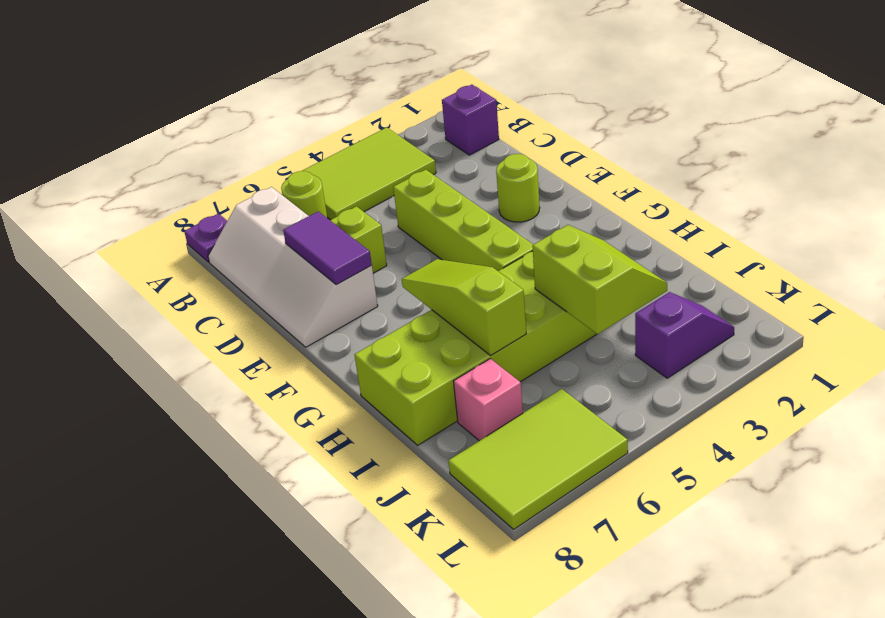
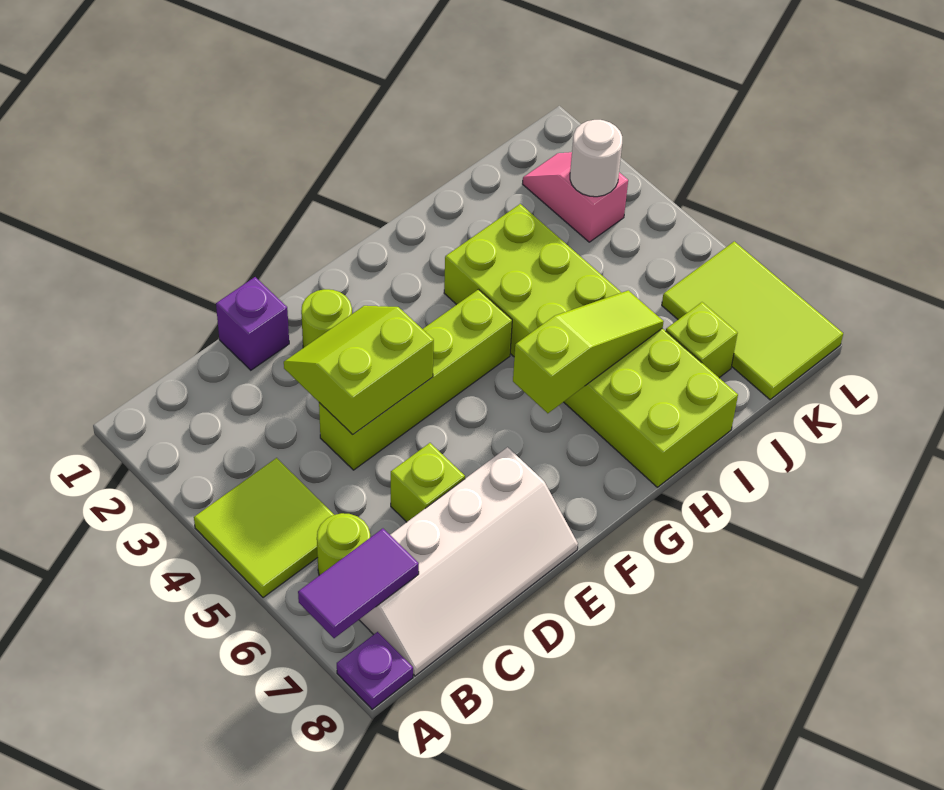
lime tile A3:B5 level 1 -> lime tile A4:B5 level 1
purple brick B1 level 1 -> purple brick D1 level 1
purple tile D7:E7 level 2 -> purple tile A7:B7 level 2
lime slope G6:I6 level 2 top I -> lime slope G6:I6 level 2 top G
lime slope I3:J4 level 2 top 4 -> lime slope D3:E4 level 2 top 4
pink brick J7 level 1 -> lime brick J7 level 1
purple slope K2:K3 level 1 top 3 -> pink slope K2:K3 level 1 top 3
none -> white round brick K3 level 2

